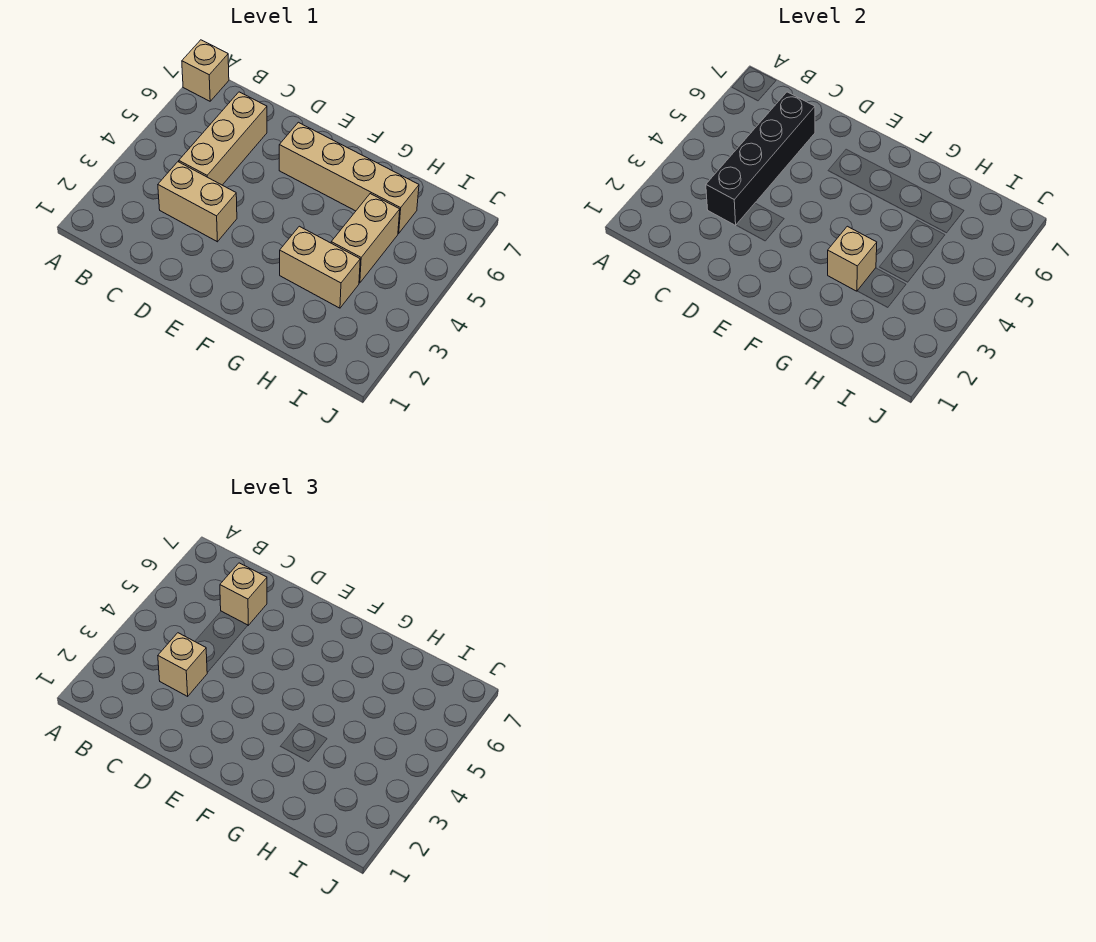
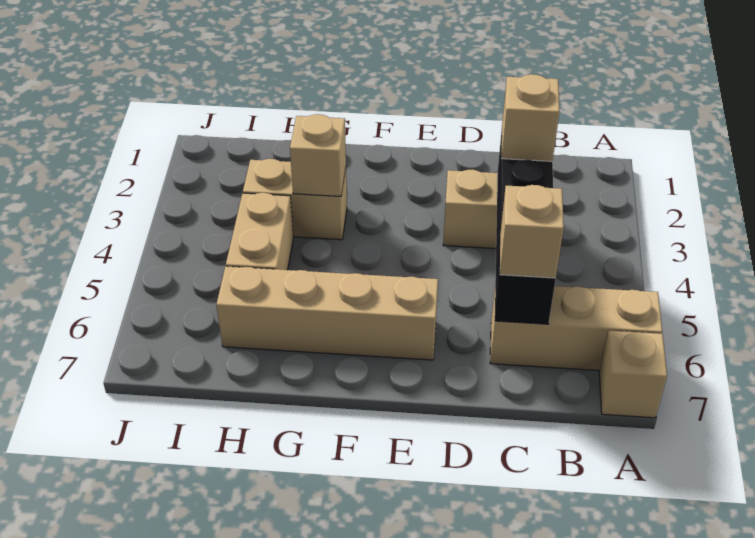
tan brick C4:C6 level 1 -> tan brick A6:C6 level 1

